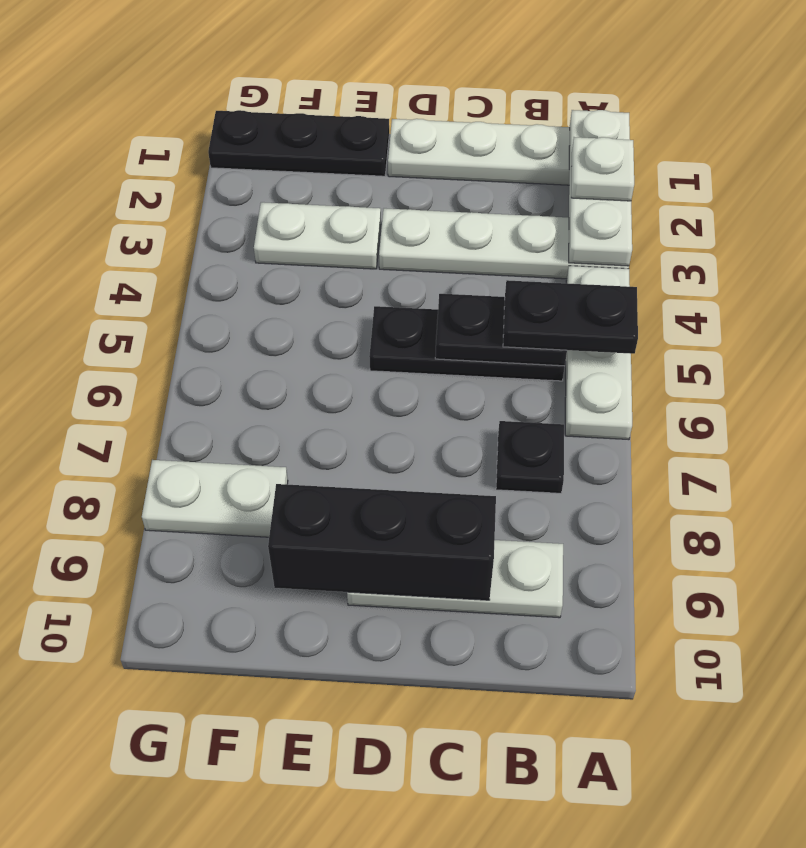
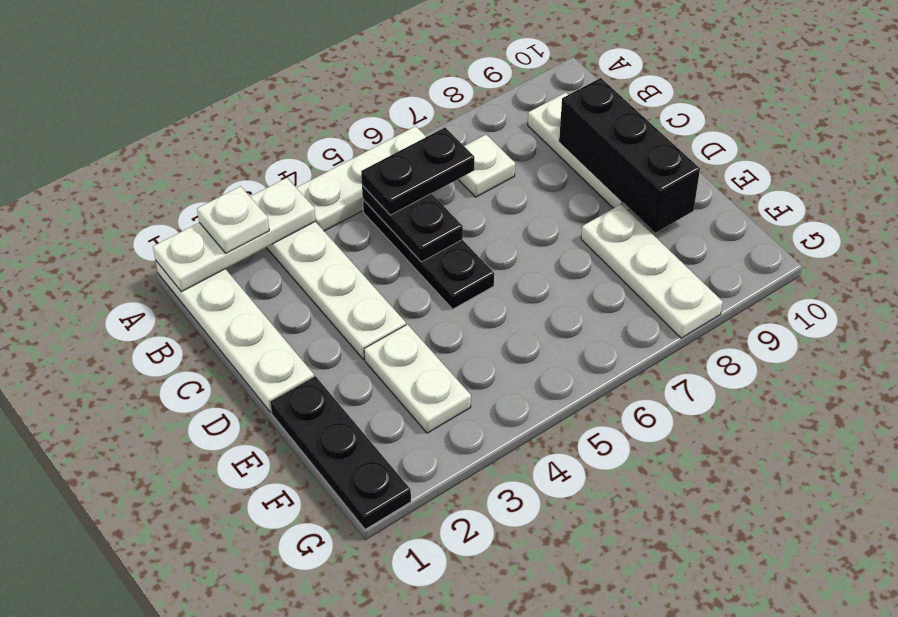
black plate A5:B5 level 3 -> black plate B5:B6 level 3
black plate B7 level 1 -> white plate B7 level 1
white plate F8:G8 level 1 -> white plate E8:G8 level 1

